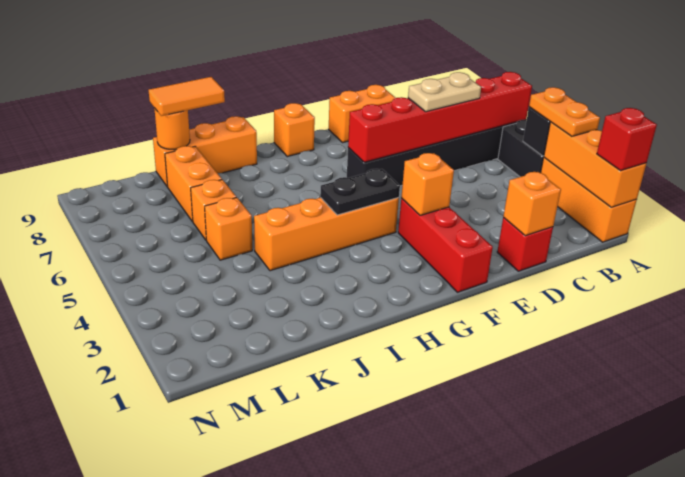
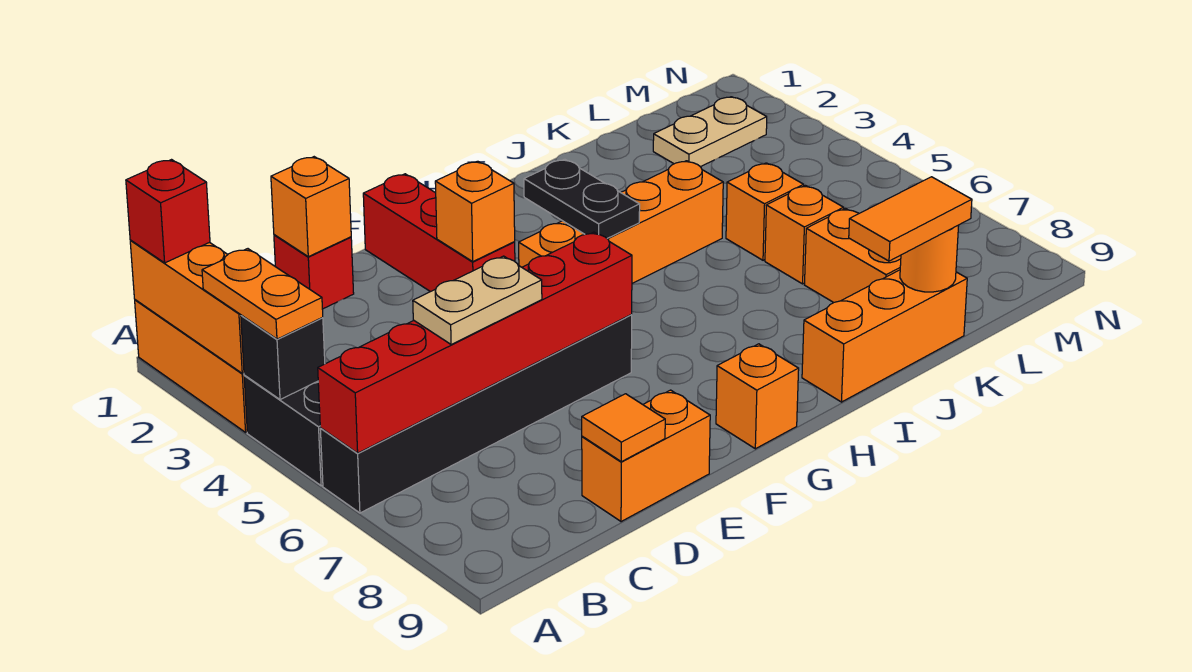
none -> orange tile D9 level 2
black plate G4:H4 level 2 -> black plate H3:H4 level 2
none -> tan plate L2:M2 level 1

